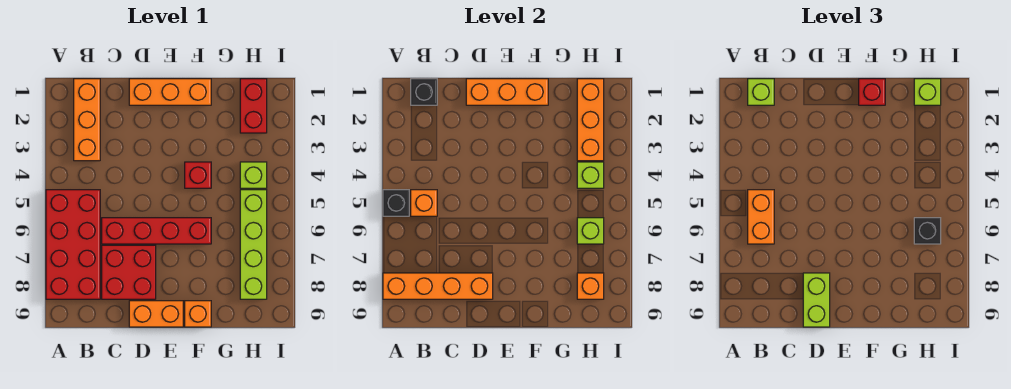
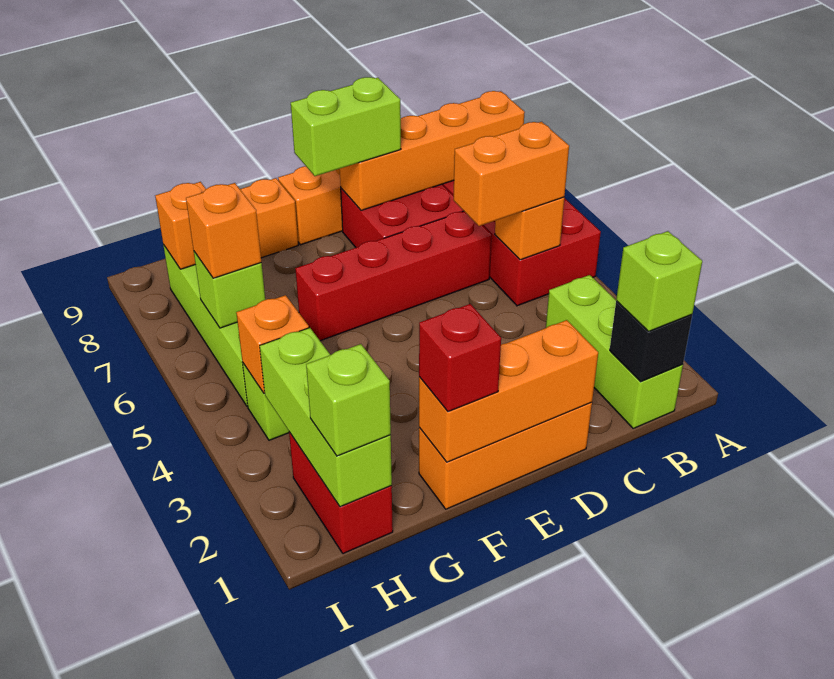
black brick A5 level 2 -> none
orange brick B1:B3 level 1 -> lime brick B1:B3 level 1
orange brick B5:B6 level 3 -> orange brick B5:C5 level 3
lime brick D8:D9 level 3 -> lime brick D8:E8 level 3
red brick F4 level 1 -> none
orange brick H1:H3 level 2 -> lime brick H1:H3 level 2
lime brick H4 level 2 -> orange brick H4 level 2
black brick H6 level 3 -> orange brick H6 level 3

